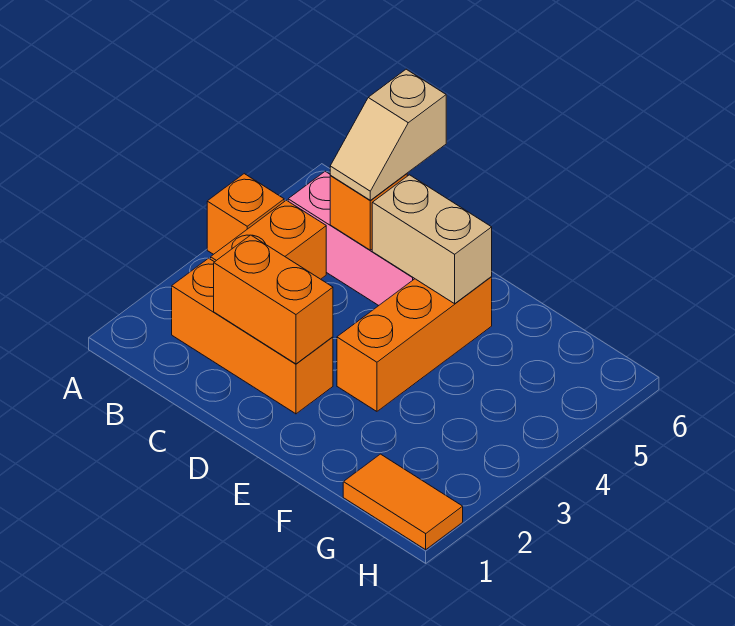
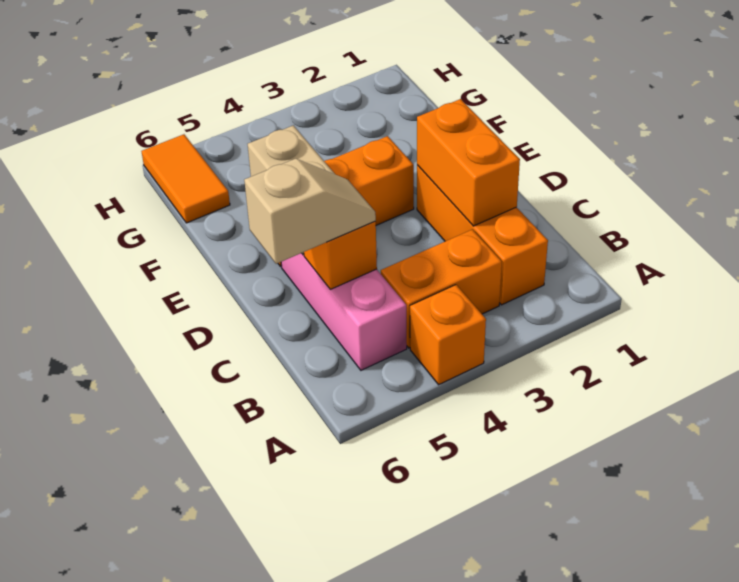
orange tile G1:H1 level 1 -> orange tile G6:H6 level 1

